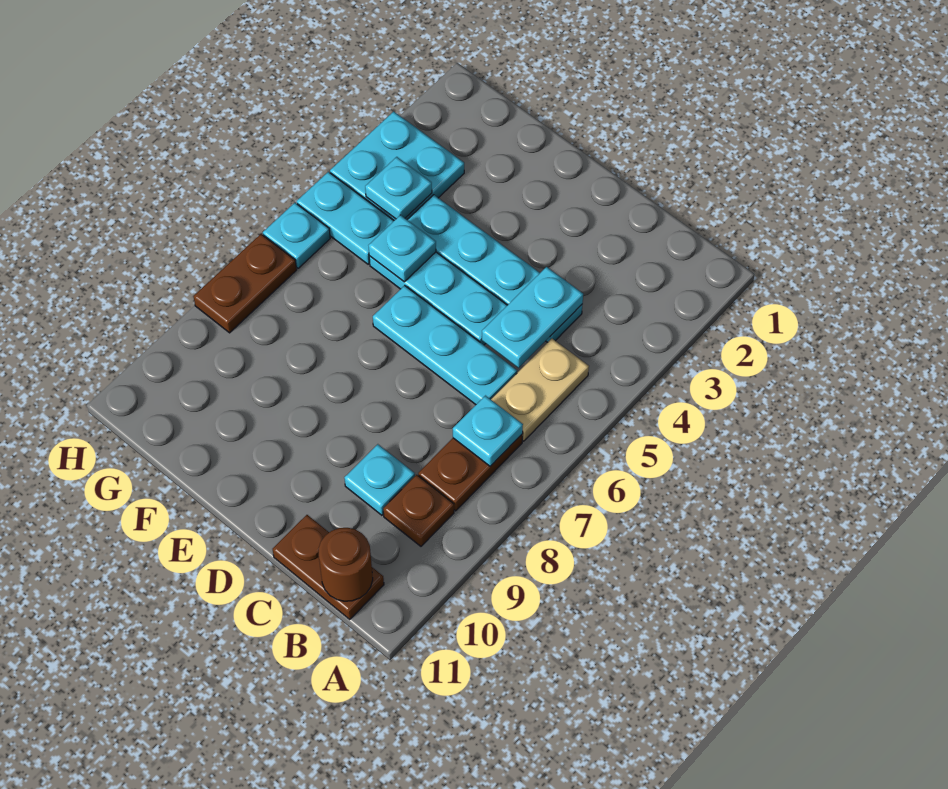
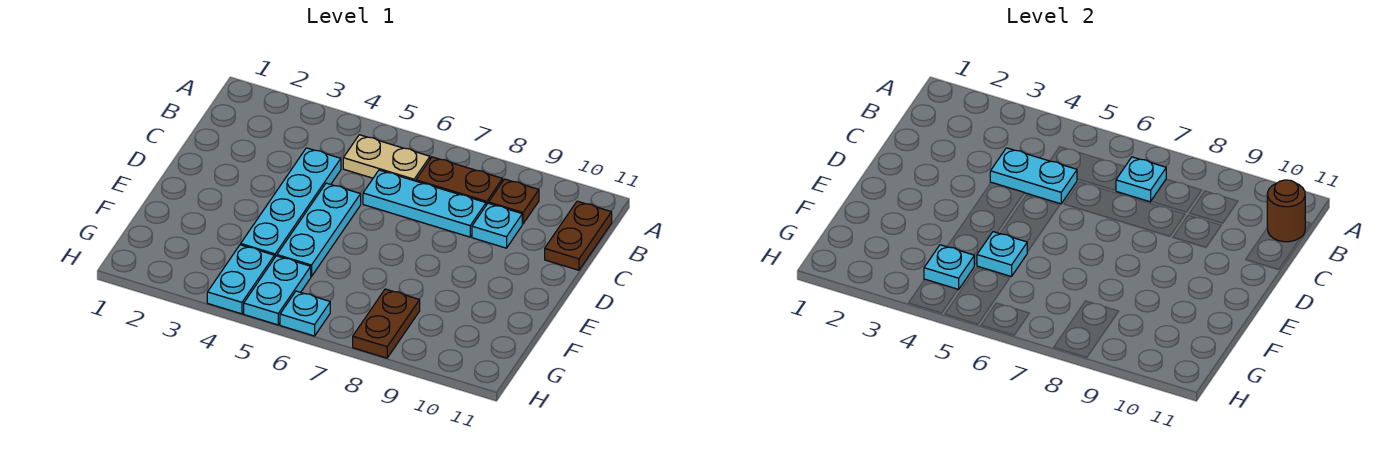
cyan plate C6:E6 level 1 -> cyan plate C6:C8 level 1
cyan plate G3:H4 level 1 -> cyan plate G4:H4 level 1
brown plate H7:H8 level 1 -> brown plate G8:H8 level 1

